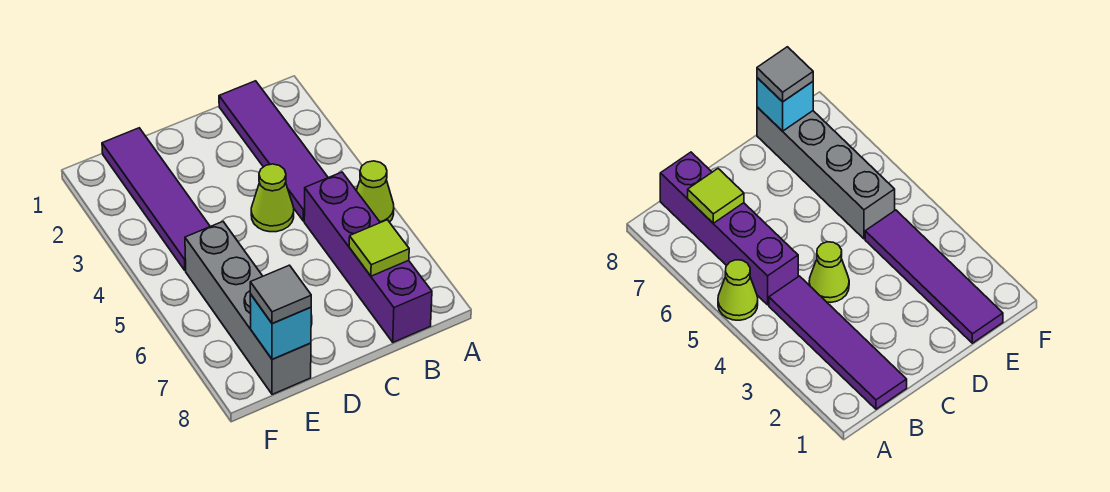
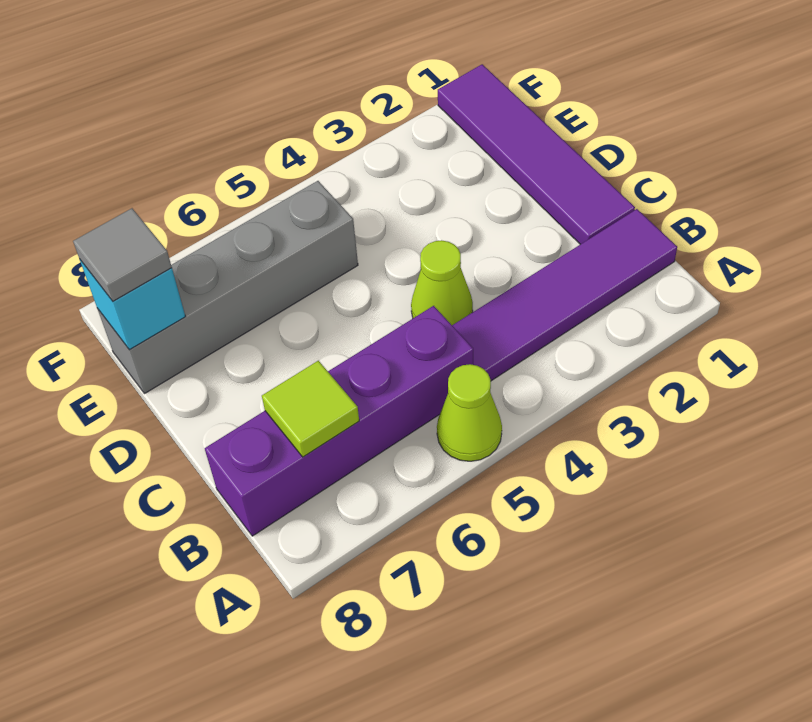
purple tile E1:E4 level 1 -> purple tile C1:F1 level 1

